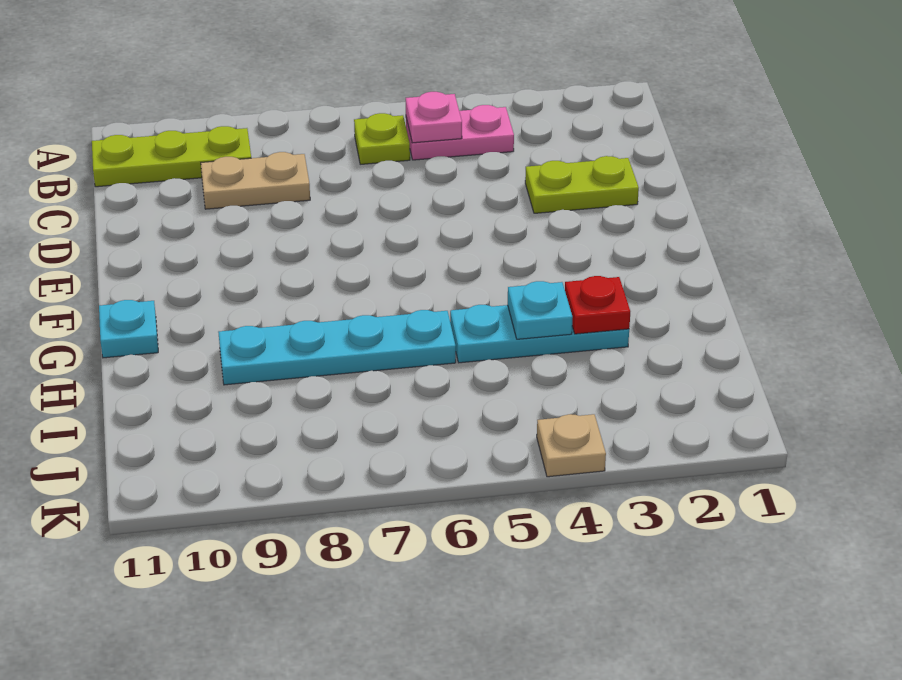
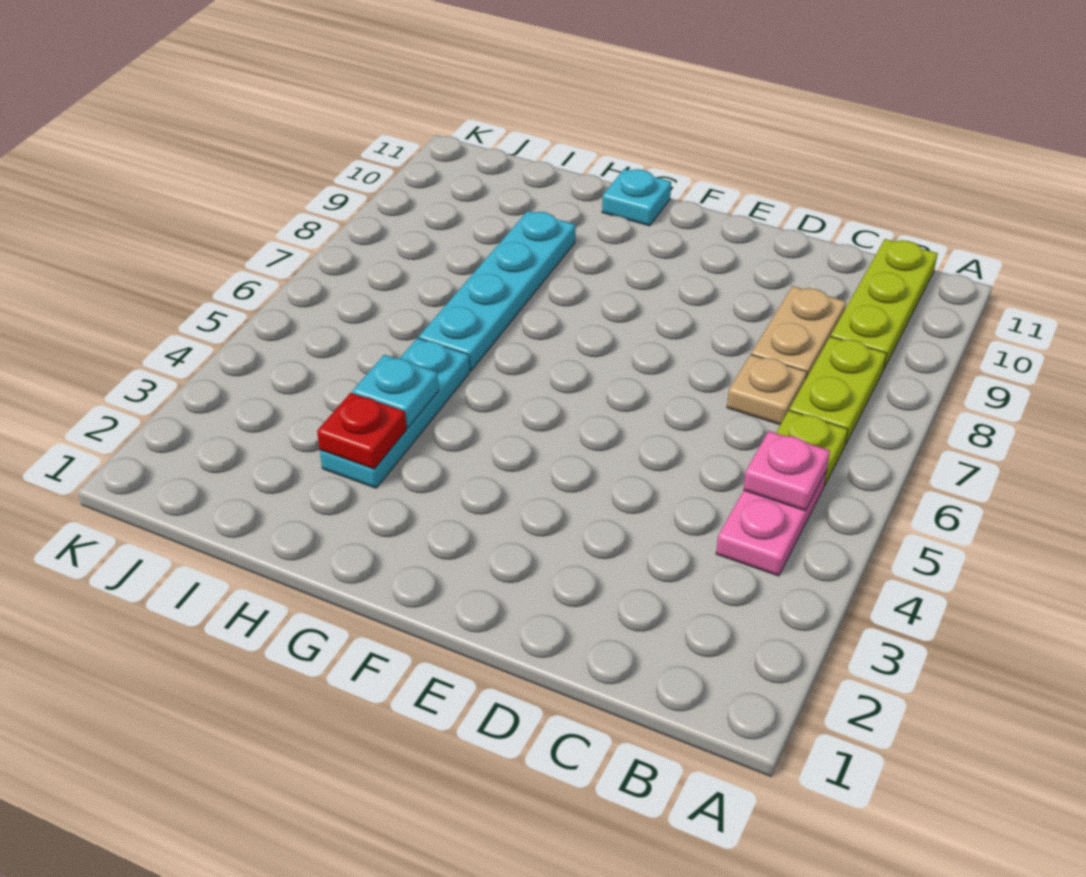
lime plate D2:D3 level 1 -> lime plate B7:B8 level 1
tan plate K4 level 1 -> tan plate C7 level 1

